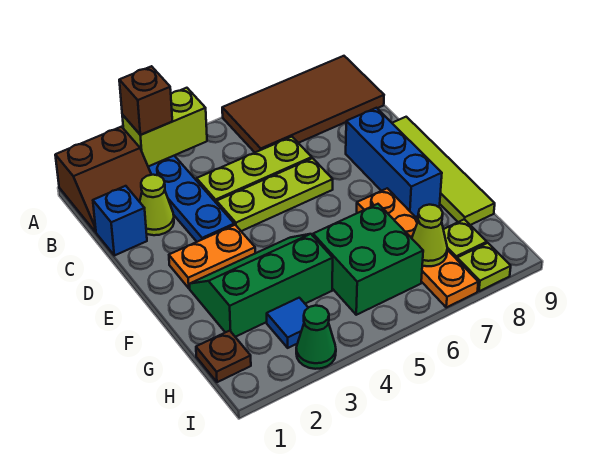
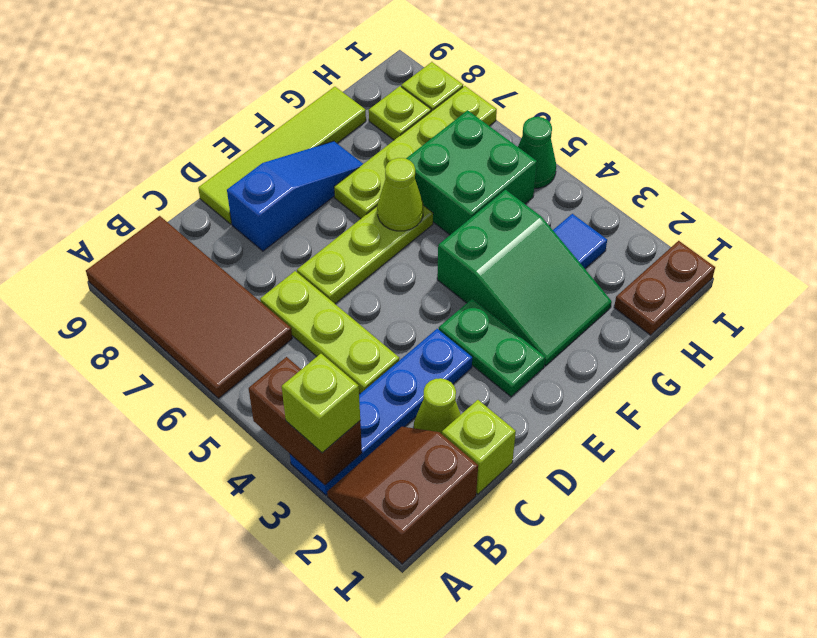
brown slope A1:B2 level 1 top A -> brown slope A1:B2 level 1 top 1
lime brick A3:A4 level 2 -> brown brick A3:A4 level 2
brown brick A3 level 3 -> lime brick A3 level 3
blue brick C1 level 1 -> lime brick C1 level 1
lime plate D4:D6 level 1 -> lime plate D6:F6 level 1
blue brick D8:F8 level 1 -> blue slope D8:F8 level 1 top D
orange plate E2:E3 level 1 -> green plate E2:E3 level 1
green slope F2:G4 level 1 top G -> green slope F2:G4 level 1 top 4
orange plate F7:I7 level 1 -> lime plate F7:I7 level 1
brown plate H1 level 1 -> brown plate H1:I1 level 1
lime cone H7 level 2 -> lime cone F6 level 2
green cone I3 level 1 -> green cone I5 level 1

